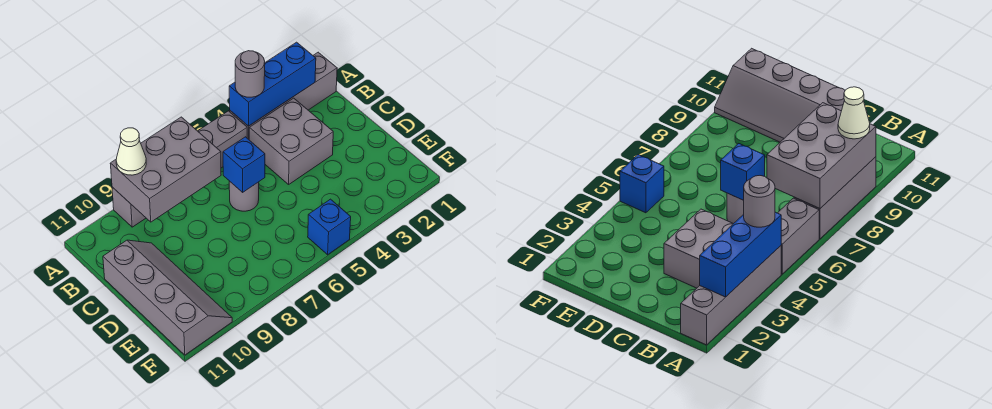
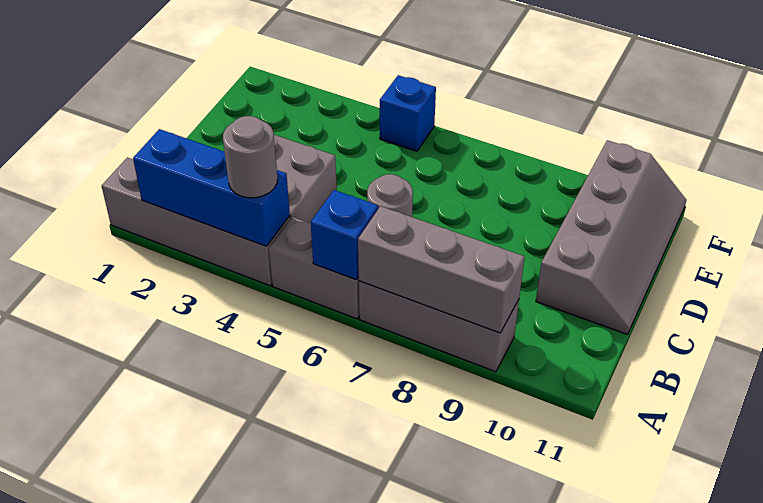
grey brick A7:B9 level 2 -> grey brick A7:A9 level 2
white cone A9 level 3 -> none
blue brick C6 level 2 -> blue brick A6 level 2
grey slope C10:F11 level 1 top 11 -> grey slope C10:F11 level 1 top 10

